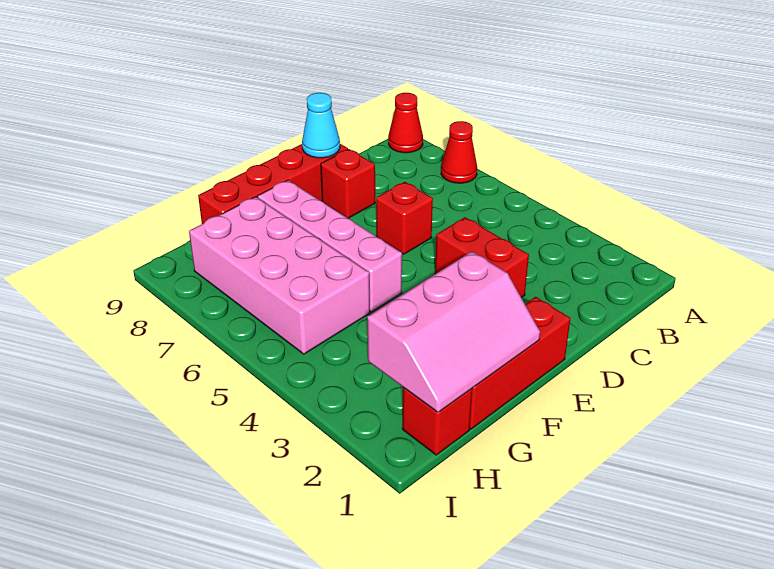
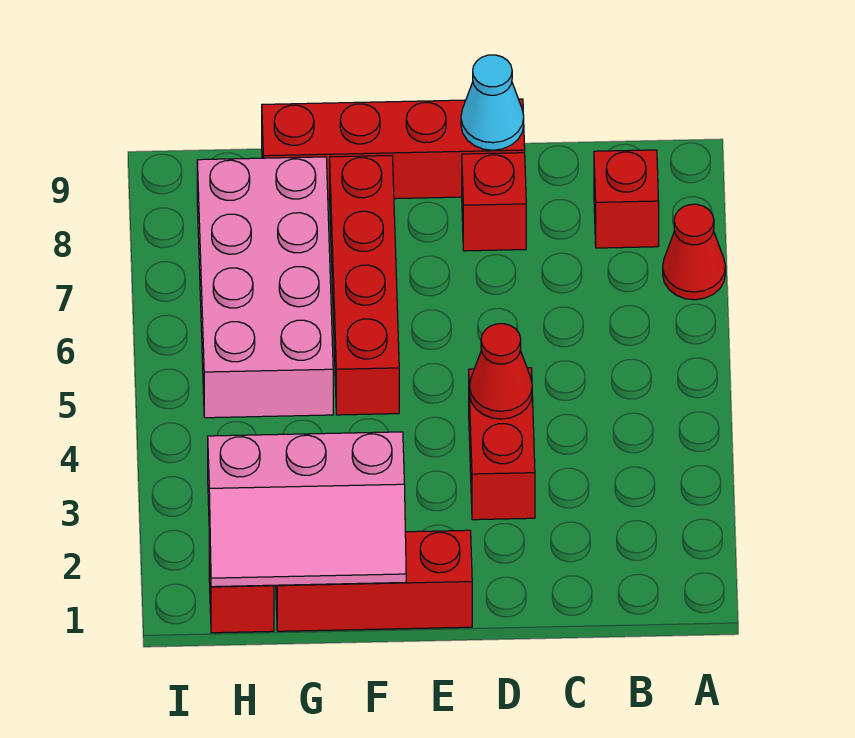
red cone A9 level 1 -> red cone D4 level 2
red brick D6 level 1 -> red brick B8 level 1
pink brick F5:F8 level 1 -> red brick F5:F8 level 1

